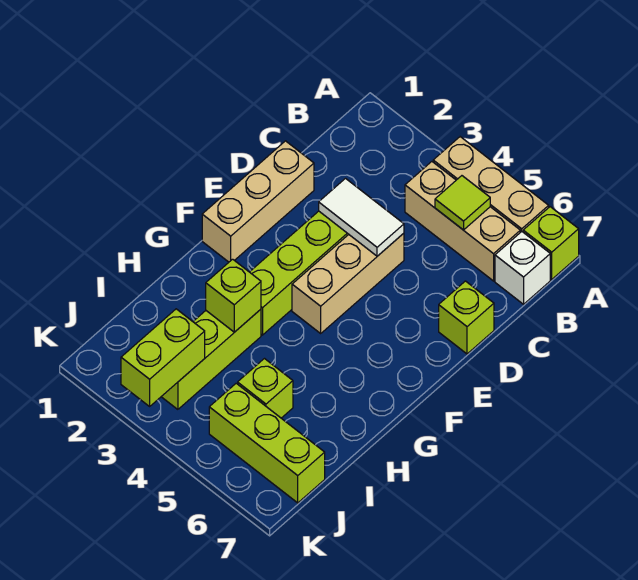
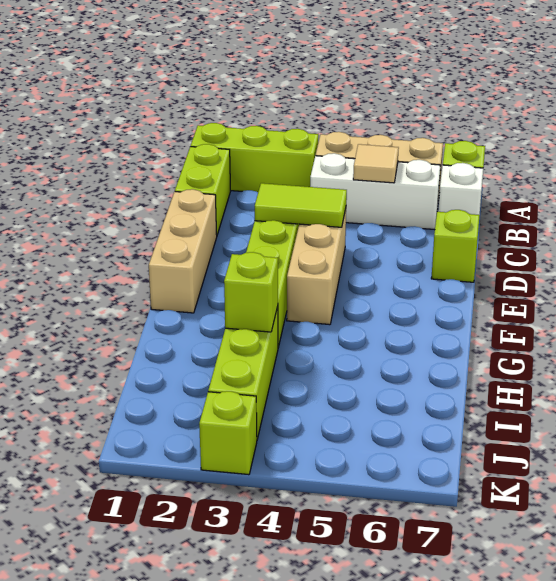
tan brick B4:B6 level 1 -> white brick B4:B6 level 1
lime tile B5 level 2 -> tan tile B5 level 2
white tile D3:D4 level 2 -> lime tile D3:D4 level 2
lime brick I5 level 1 -> lime brick K3 level 1
lime brick J3:K3 level 2 -> lime brick B1:C1 level 1
lime brick J5:J7 level 1 -> lime brick A1:A3 level 1

